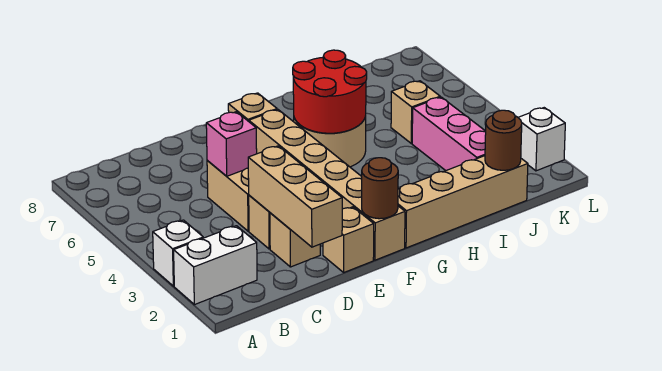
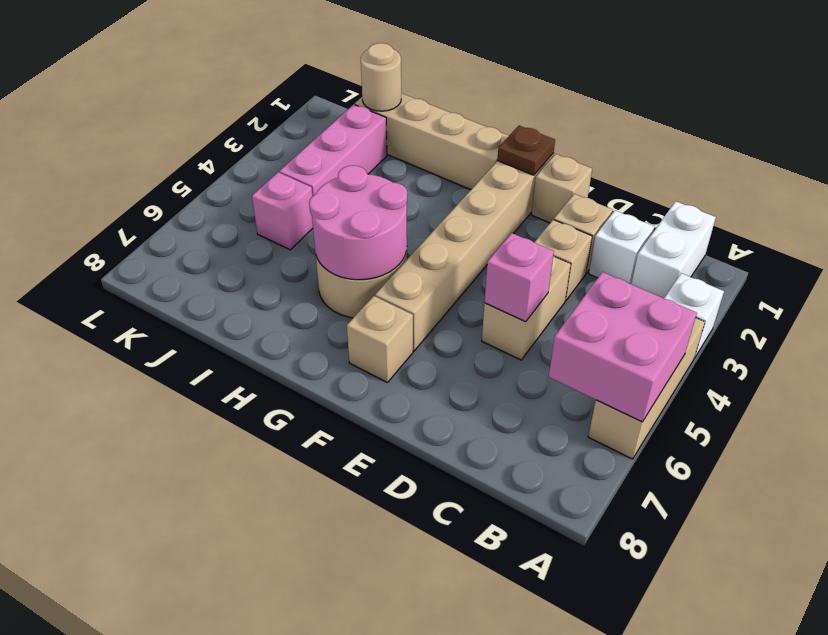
white brick A2:B2 level 1 -> white brick B1:B2 level 1
none -> pink brick A5:B6 level 2
tan brick D1:D3 level 2 -> tan brick A4:A6 level 1
brown round brick F1 level 2 -> brown plate F1 level 2
red round brick G5:H6 level 2 -> pink round brick G5:H6 level 2
brown round brick J1 level 2 -> tan round brick J1 level 2
tan brick J5 level 1 -> pink brick J5 level 1
white brick L2 level 1 -> white brick C2 level 1

